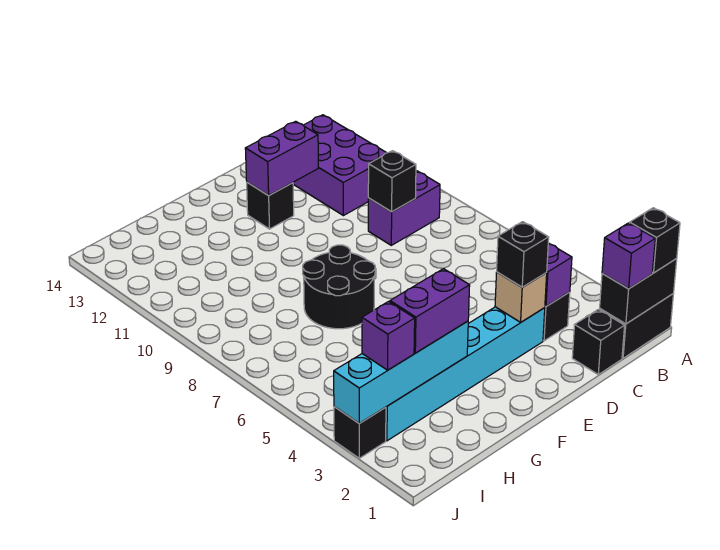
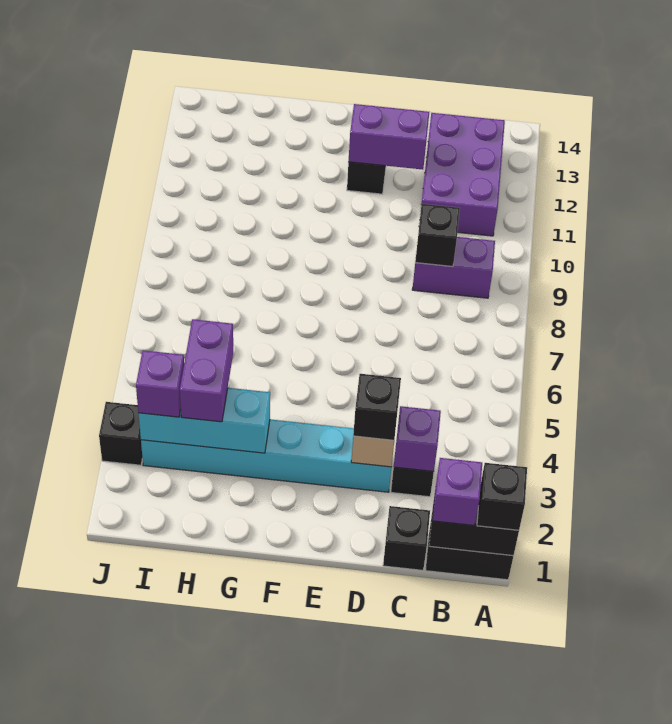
black round brick F7:G8 level 1 -> none
cyan brick G3:J3 level 2 -> cyan brick G3:I3 level 2
purple brick G3:H3 level 3 -> purple brick H3:H4 level 3

